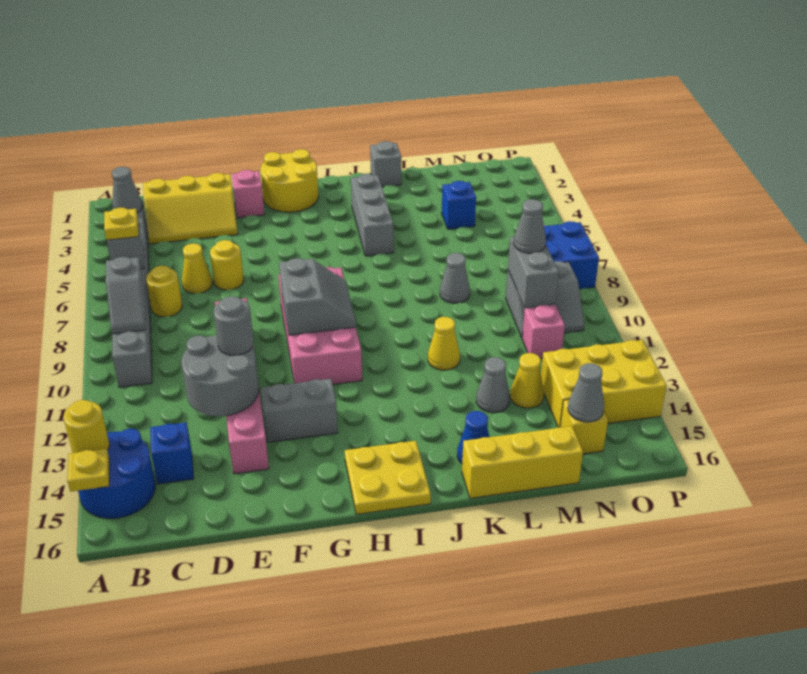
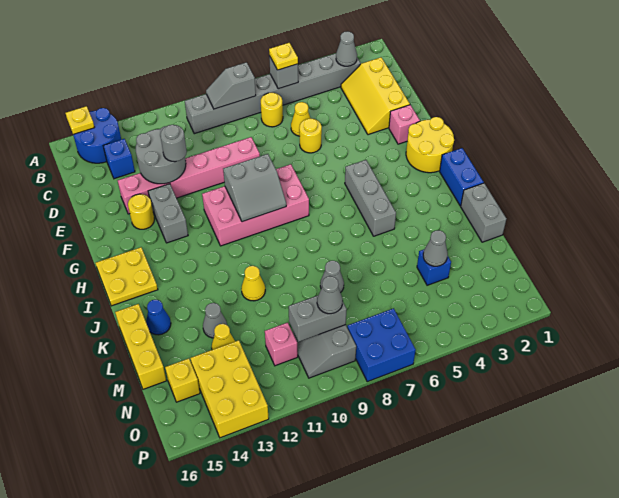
yellow round brick A14 level 2 -> yellow round brick F14 level 1
none -> blue brick I1:J1 level 1
grey brick J3:J5 level 1 -> grey brick H5:J5 level 1
grey brick K1 level 1 -> grey brick K1:L1 level 1
grey cone N15 level 2 -> grey cone M4 level 2

